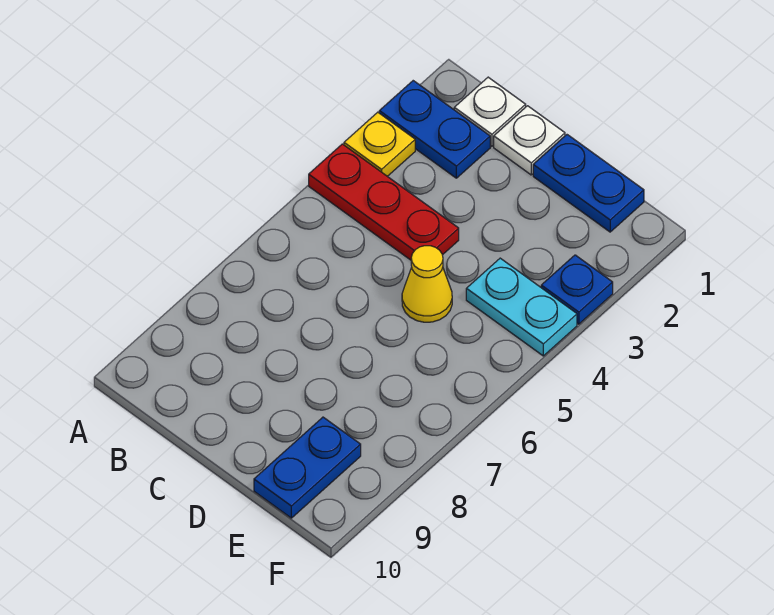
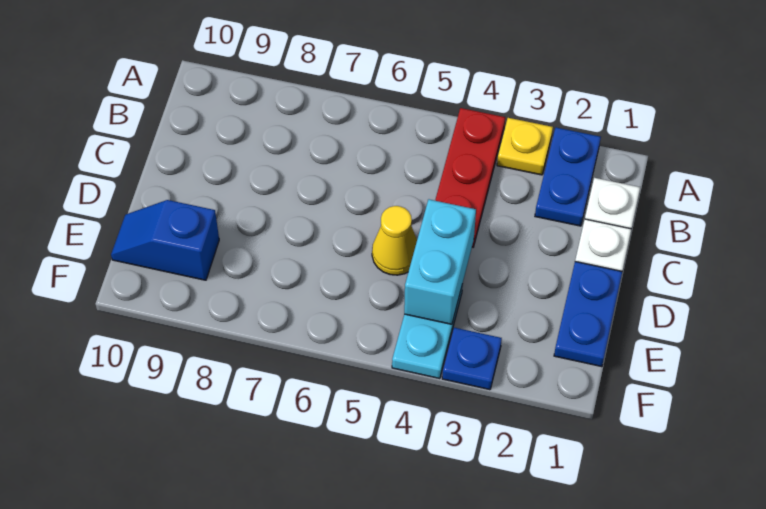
none -> cyan brick D4:E4 level 2
blue plate E9:E10 level 1 -> blue slope E9:E10 level 1 top 9

